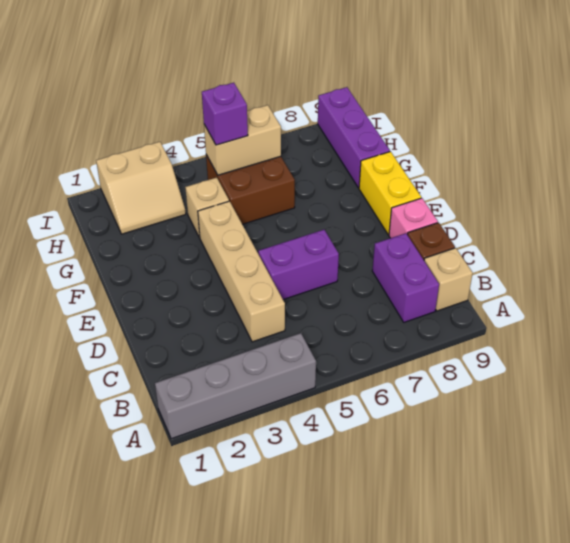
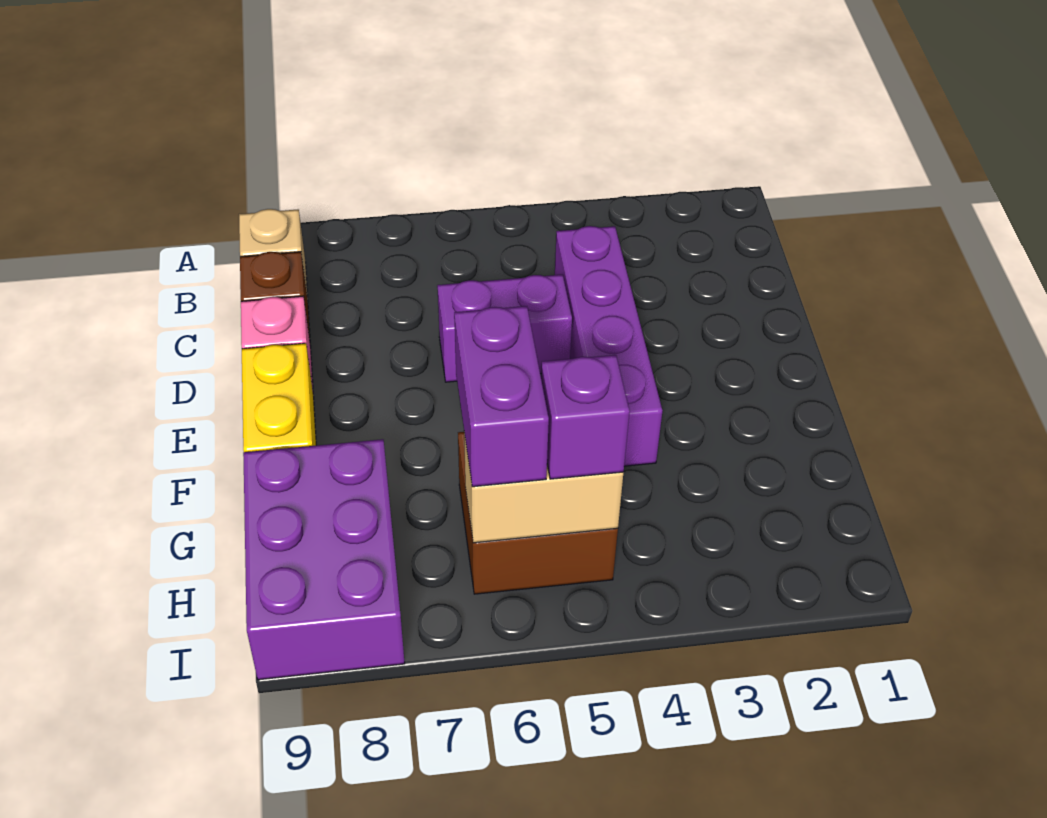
grey brick A1:A4 level 1 -> none
purple brick B8:C8 level 1 -> purple brick G6:H6 level 3
tan brick C4:F4 level 1 -> purple brick C4:F4 level 1
tan brick G4 level 1 -> none
purple brick G9:I9 level 1 -> purple brick G8:I9 level 1
tan slope H2:I3 level 1 top I -> none

